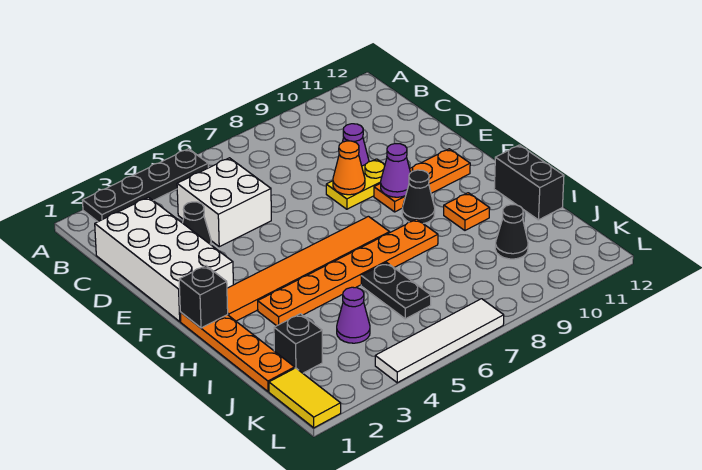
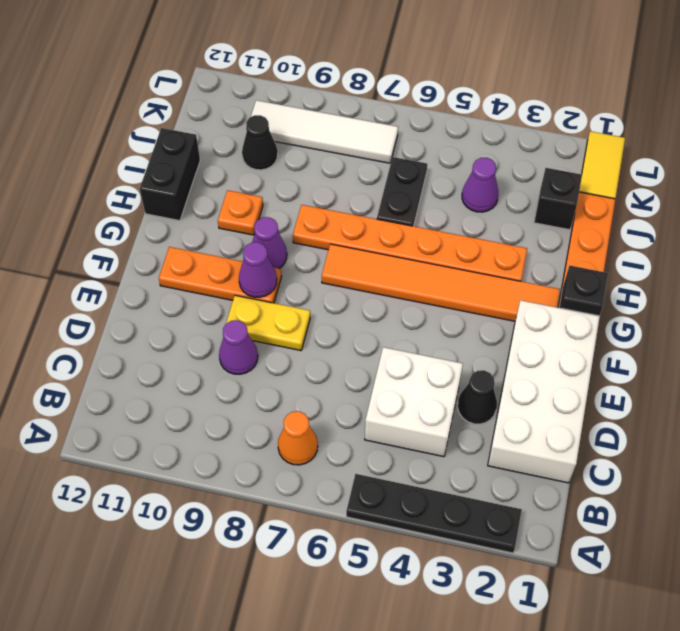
orange cone E8 level 2 -> orange cone B7 level 1
black cone G9 level 1 -> purple cone G9 level 1
white tile L4:L7 level 1 -> white tile K7:K10 level 1

